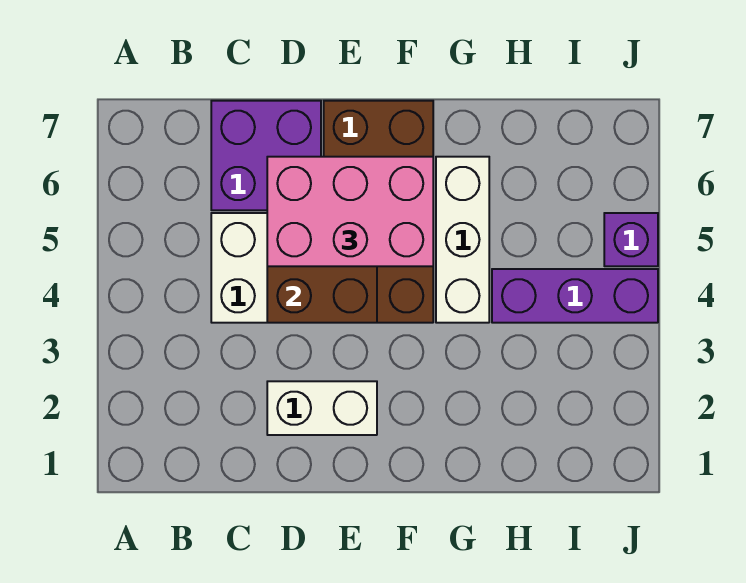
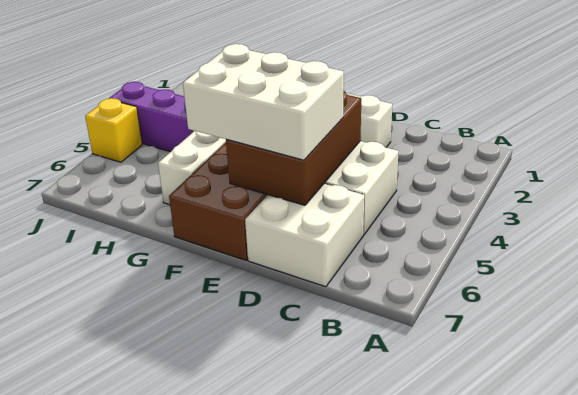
purple brick C6:D7 level 1 -> white brick C6:D7 level 1
pink brick D5:F6 level 3 -> white brick D5:F6 level 3
purple brick J5 level 1 -> yellow brick J5 level 1

